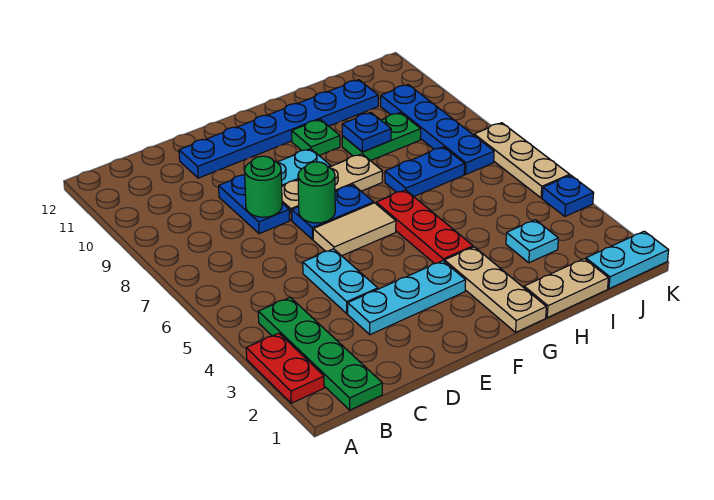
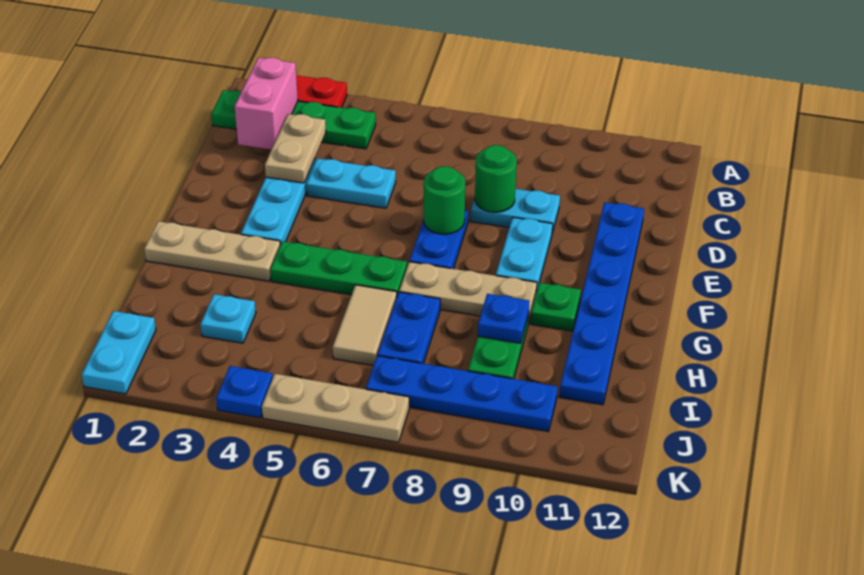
none -> pink brick B2:C2 level 2
blue plate D8:D9 level 1 -> cyan plate D8:D9 level 1
tan tile E6:F6 level 1 -> tan tile H6:I6 level 1
tan plate E8:G8 level 1 -> tan plate G7:G9 level 1
red plate G4:G6 level 1 -> green plate G4:G6 level 1
tan plate H1:I1 level 1 -> tan plate C3:D3 level 2

